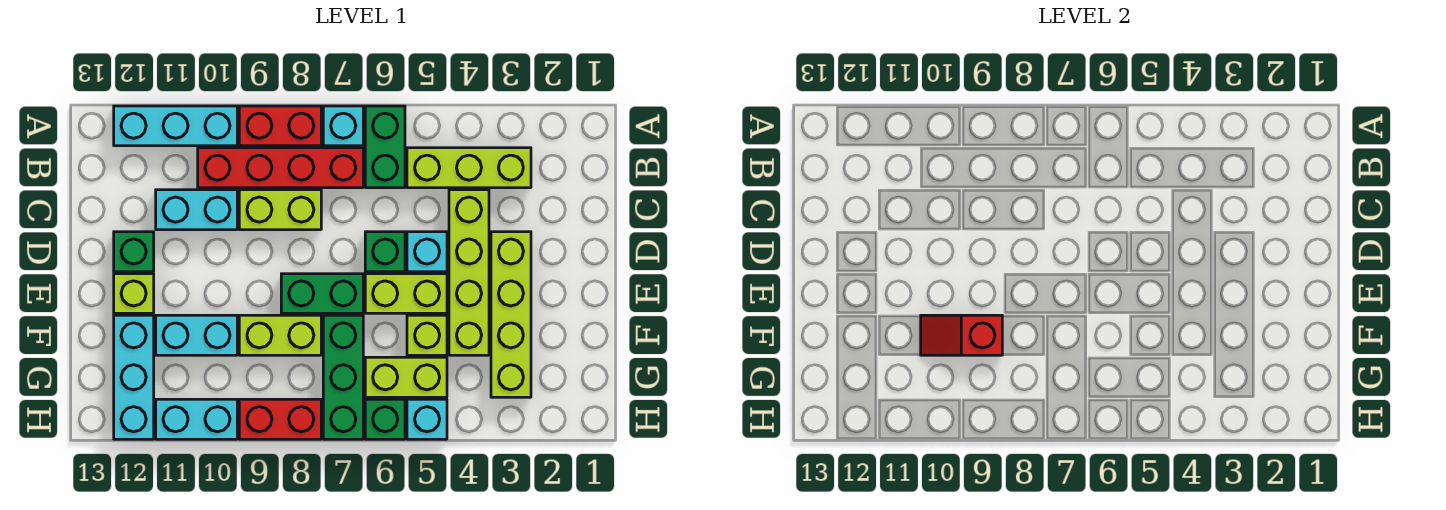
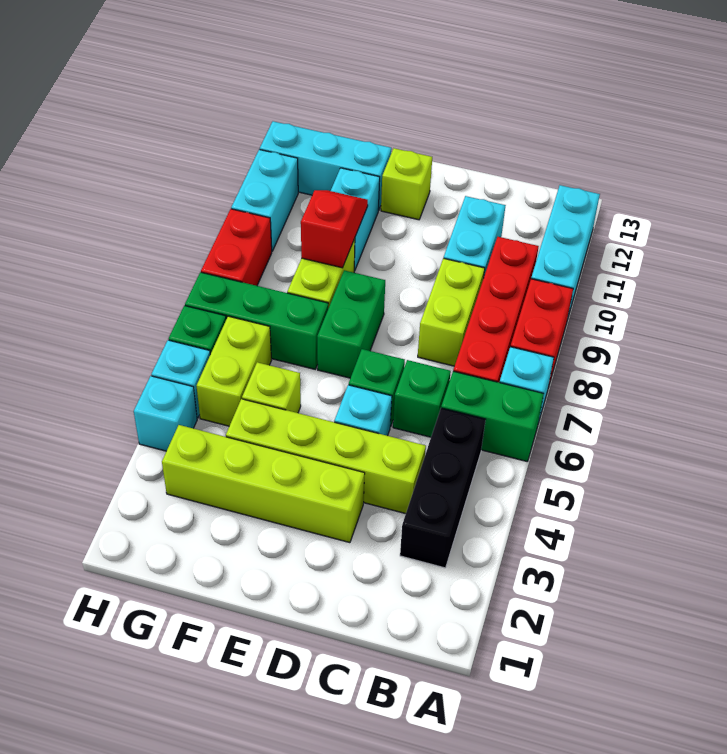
lime brick B3:B5 level 1 -> black brick B3:B5 level 1
green brick D12 level 1 -> green brick C6 level 1
lime brick E5:E6 level 1 -> none
none -> cyan brick H4 level 1

